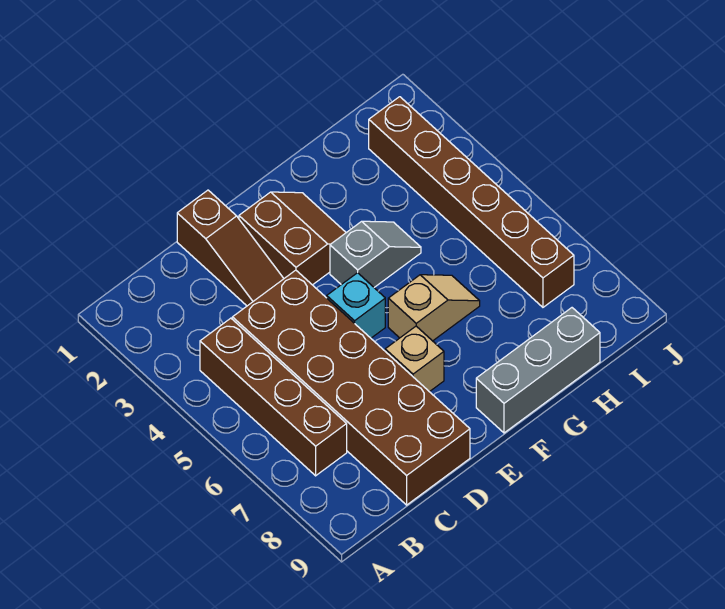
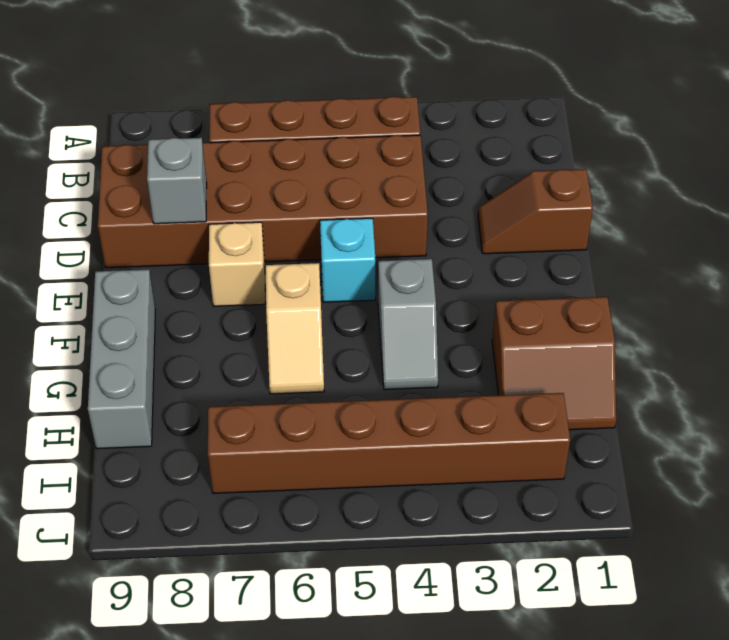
brown slope D1:D3 level 1 top 1 -> brown slope D1:D2 level 1 top 1
none -> grey brick D8 level 2
brown slope E2:F3 level 1 top E -> brown slope G1:H2 level 1 top G

